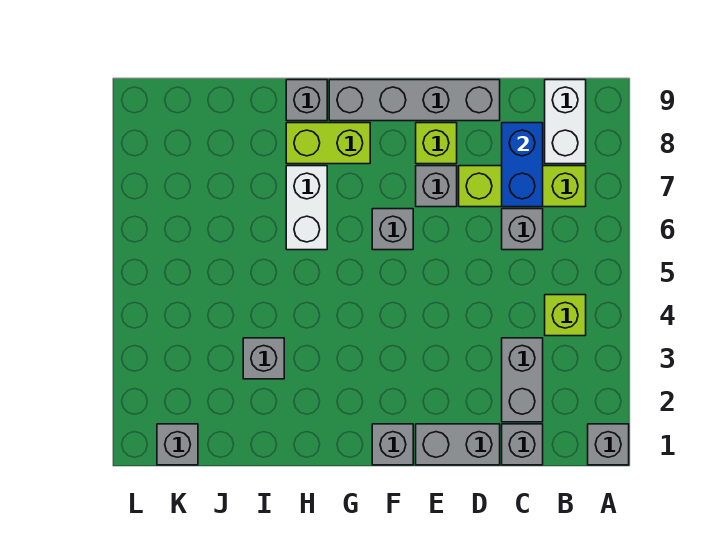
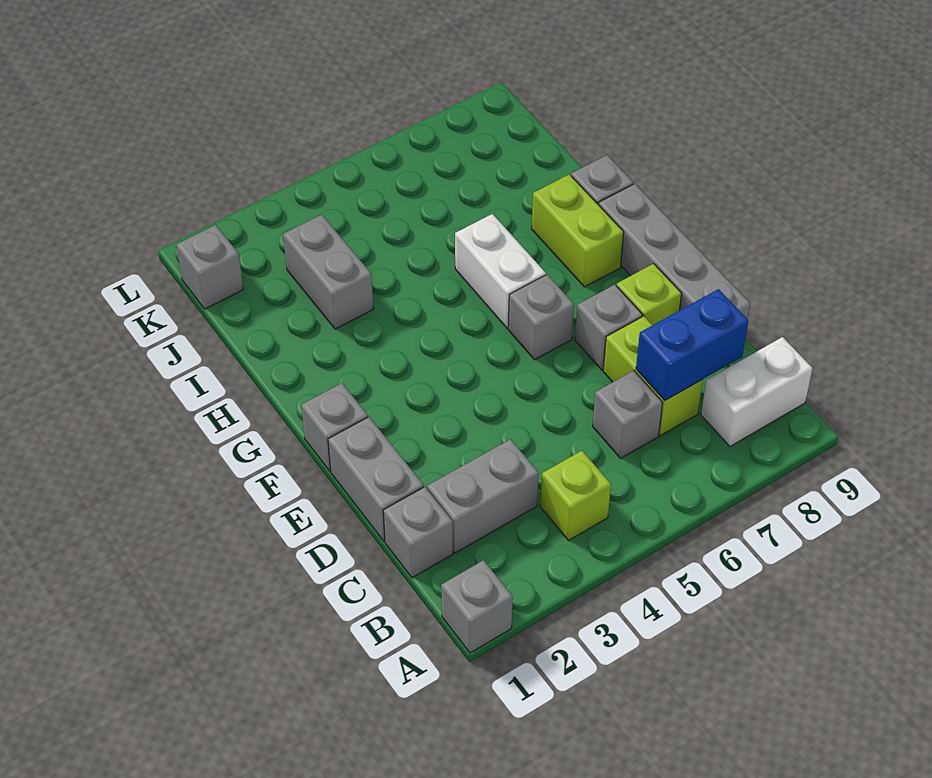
lime brick B7:D7 level 1 -> lime brick C7:D7 level 1
white brick H6:H7 level 1 -> white brick G6:H6 level 1
grey brick I3 level 1 -> grey brick I3:J3 level 1

